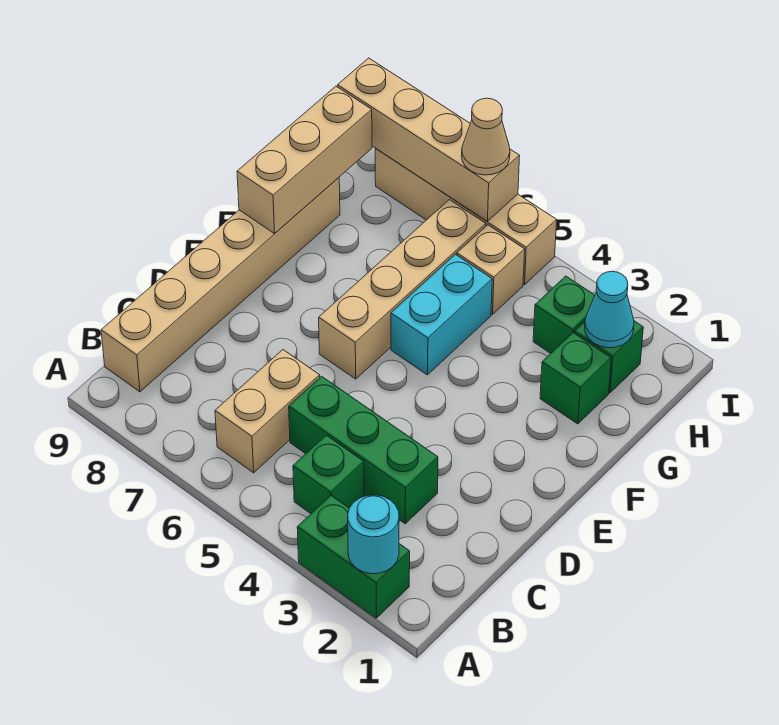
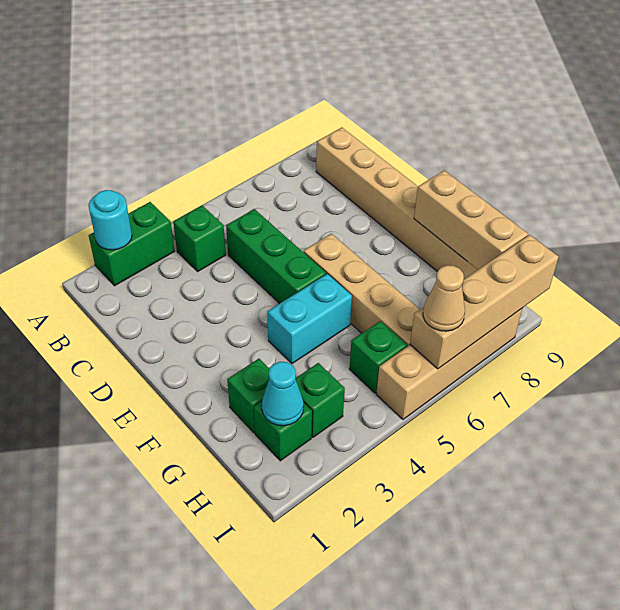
tan brick B6:C6 level 1 -> none
green brick C3:C5 level 1 -> green brick C5:E5 level 1
cyan brick F5:G5 level 1 -> cyan brick F4:F5 level 1
tan brick H5 level 1 -> green brick H5 level 1

